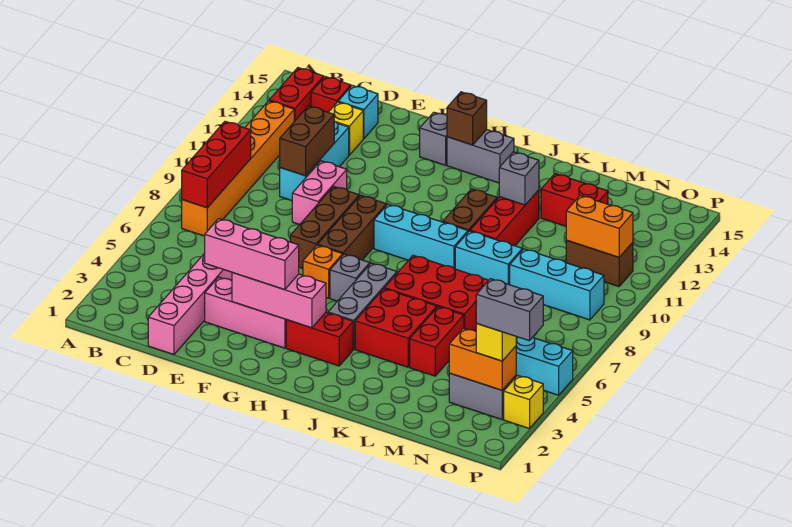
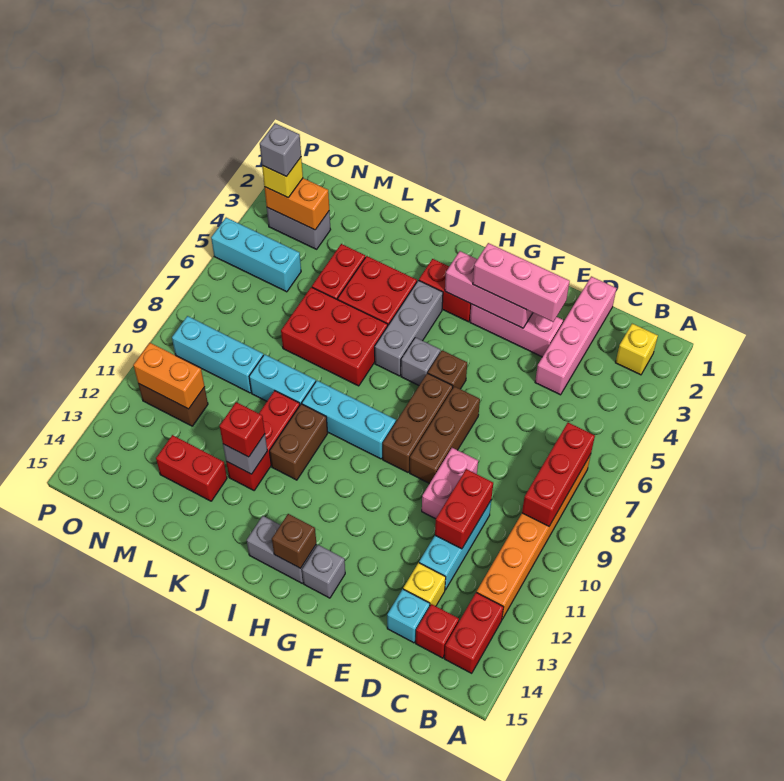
brown brick D10:D11 level 2 -> red brick D10:D11 level 2
orange brick G6 level 1 -> brown brick G6 level 1
none -> red brick K12 level 3
grey brick O3:P3 level 4 -> grey brick O3 level 4
yellow brick P3 level 1 -> yellow brick B2 level 1

